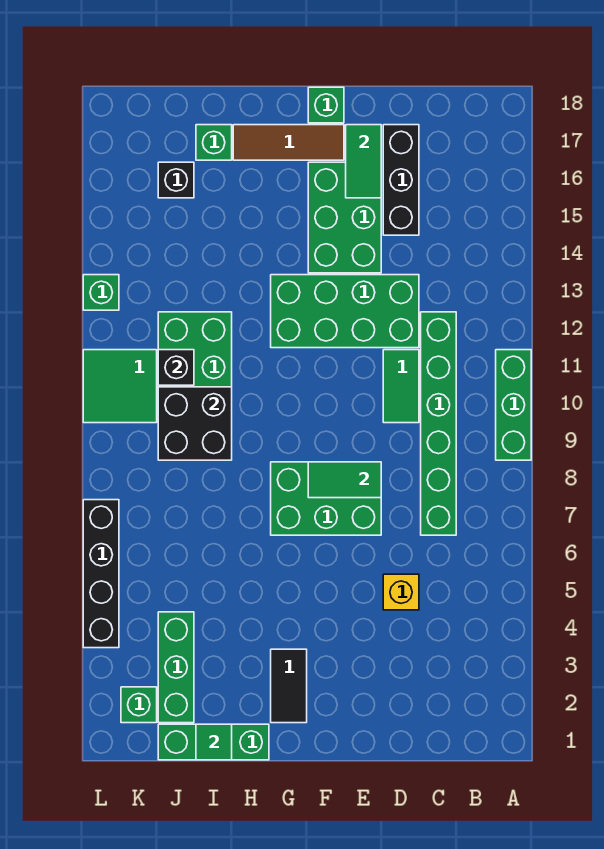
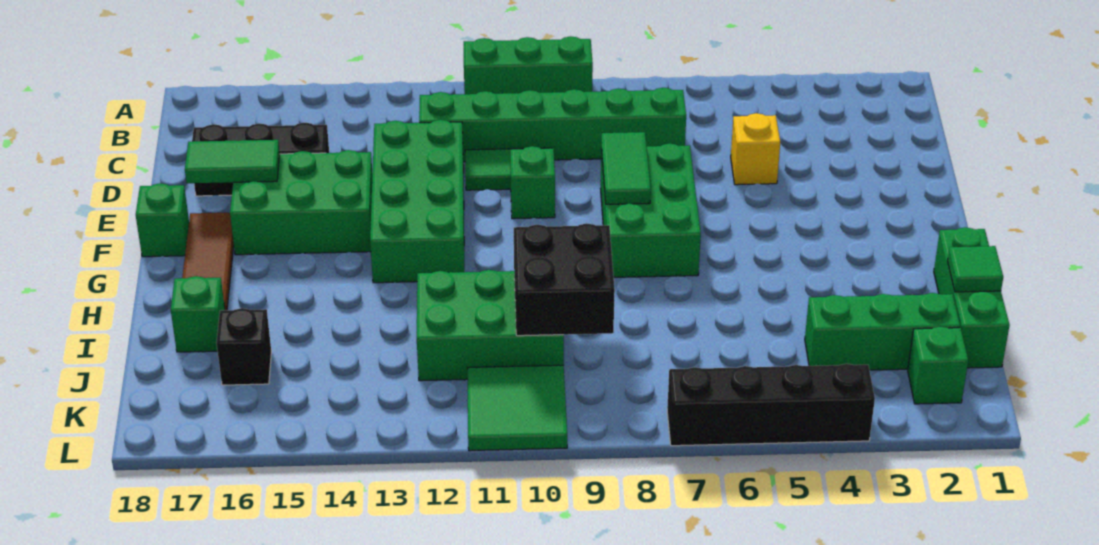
black tile G2:G3 level 1 -> none
black brick J11 level 2 -> none
green brick L13 level 1 -> green brick E10 level 1

